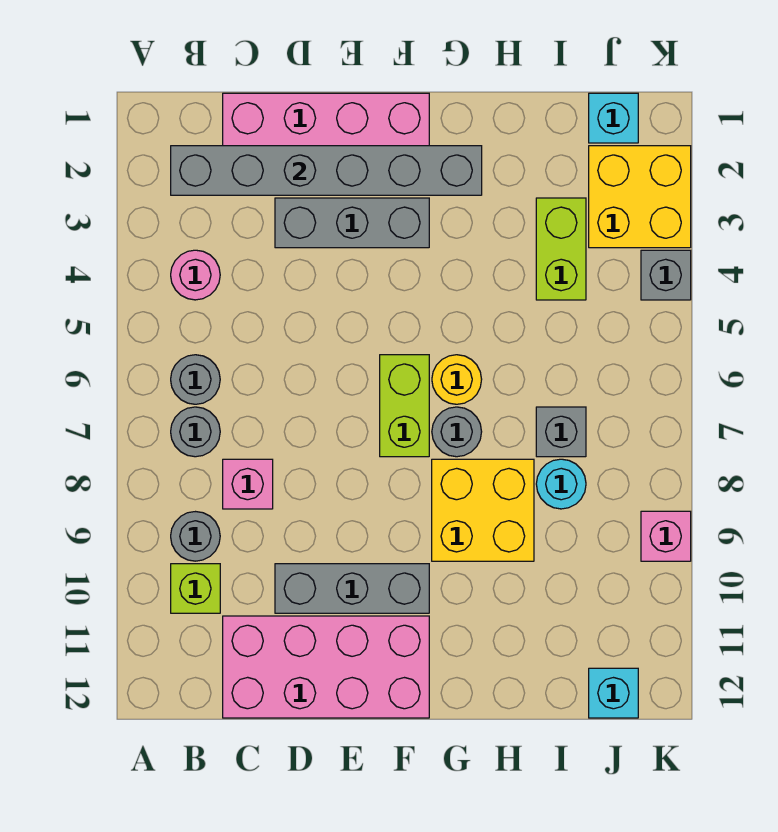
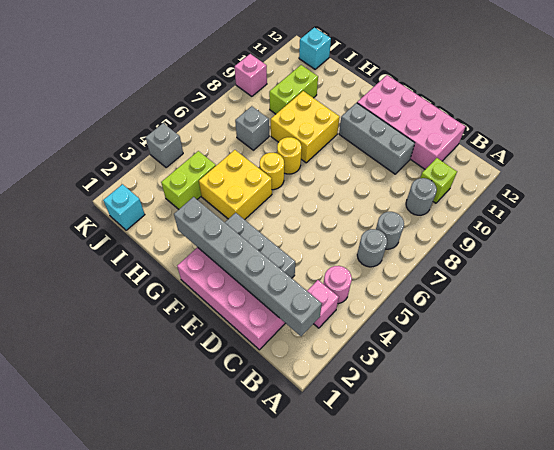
pink brick C8 level 1 -> pink brick B3 level 1
lime brick F6:F7 level 1 -> lime brick I9:I10 level 1
grey round brick G7 level 1 -> yellow round brick G7 level 1
cyan round brick I8 level 1 -> none
yellow brick J2:K3 level 1 -> yellow brick G4:H5 level 1

